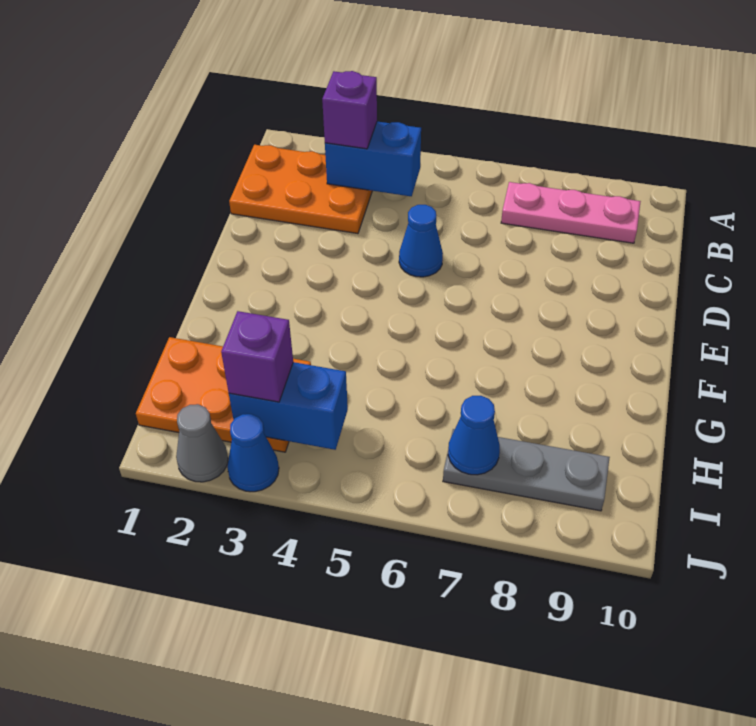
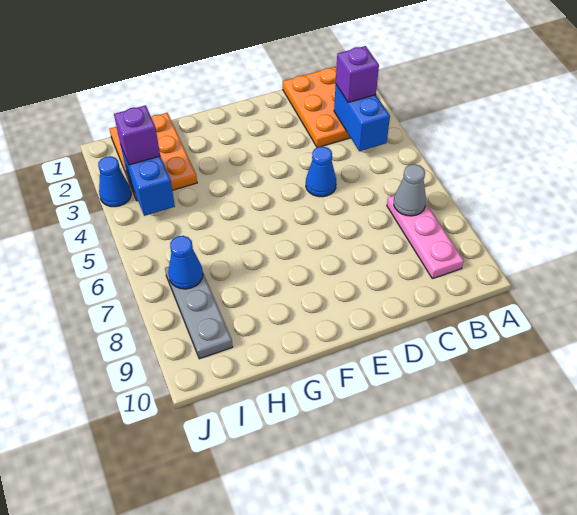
grey cone J2 level 1 -> grey cone B7 level 2

